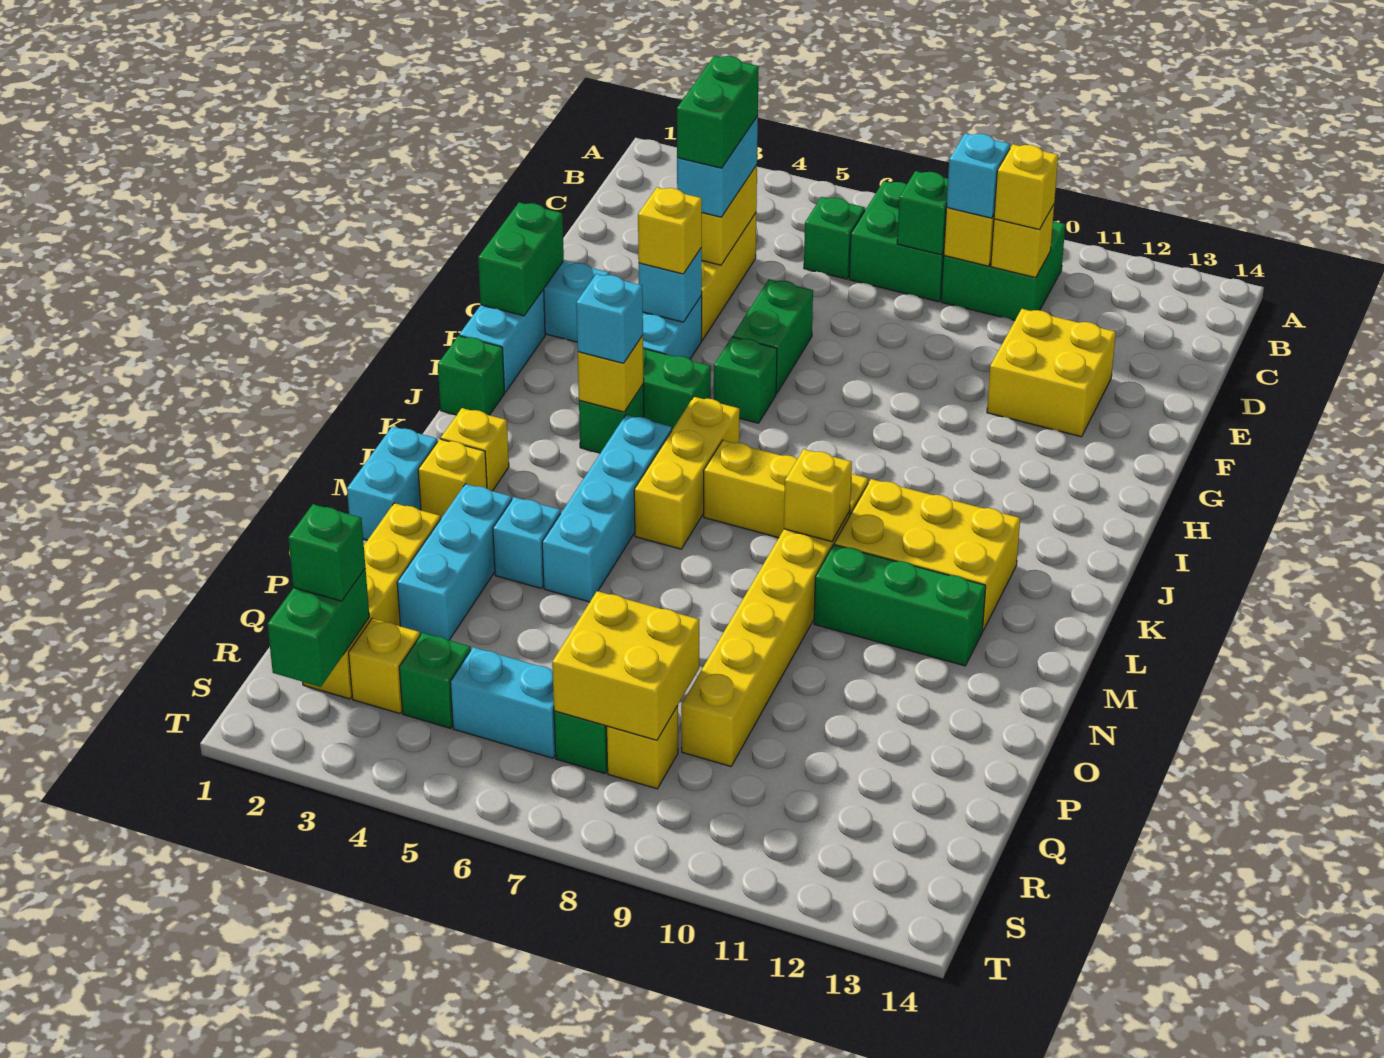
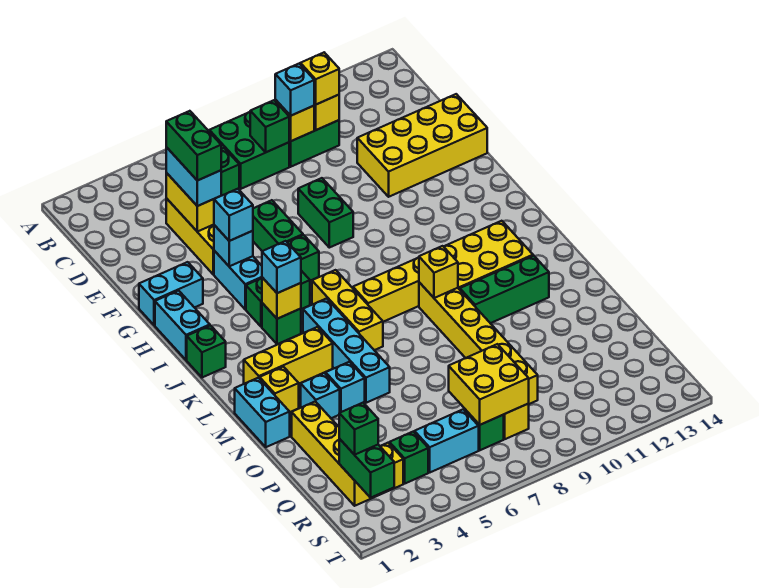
yellow brick E11:F12 level 1 -> yellow brick E11:F14 level 1
green brick G1:H1 level 2 -> green brick F8:G8 level 1
yellow brick G4 level 3 -> cyan brick G4 level 3
yellow brick L2 level 1 -> yellow brick L2:L4 level 1
cyan brick N3:P3 level 1 -> cyan brick N3 level 1

